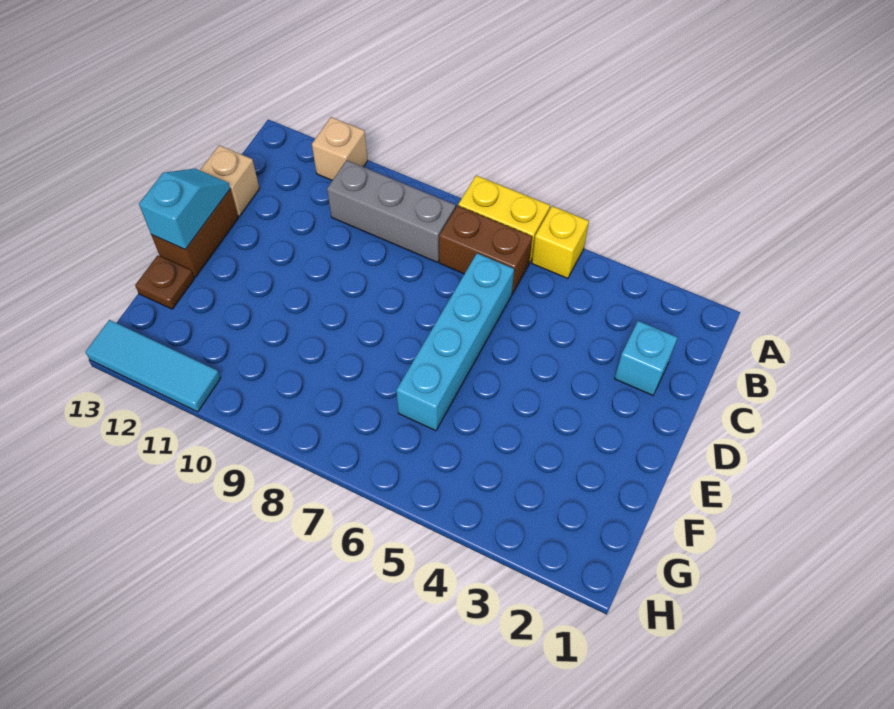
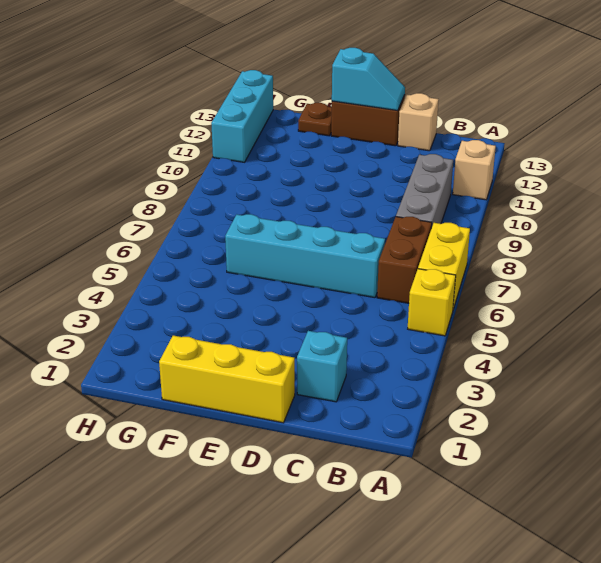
none -> yellow brick D1:F1 level 1
cyan tile H11:H13 level 1 -> cyan brick H11:H13 level 1

